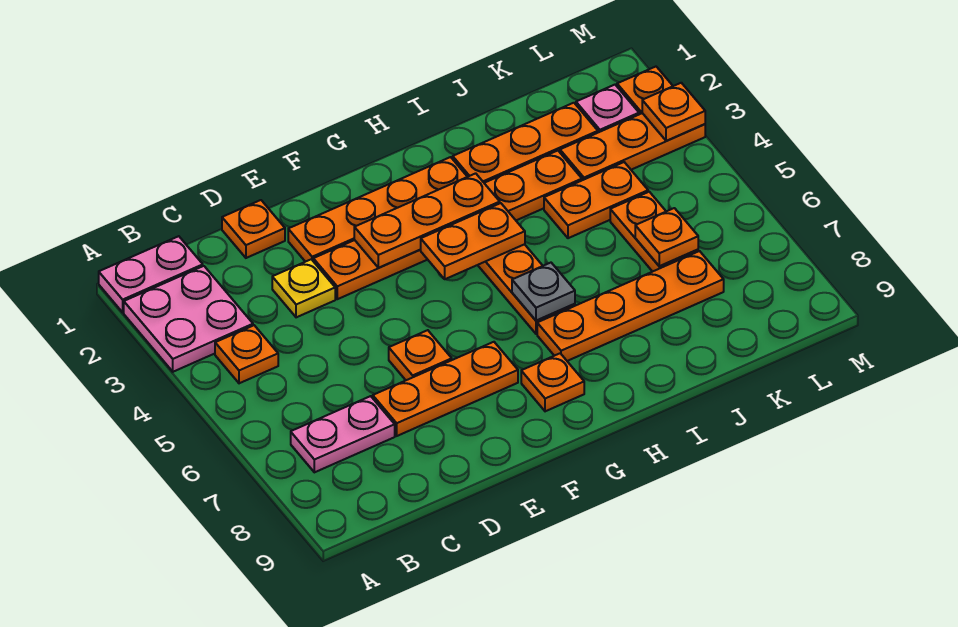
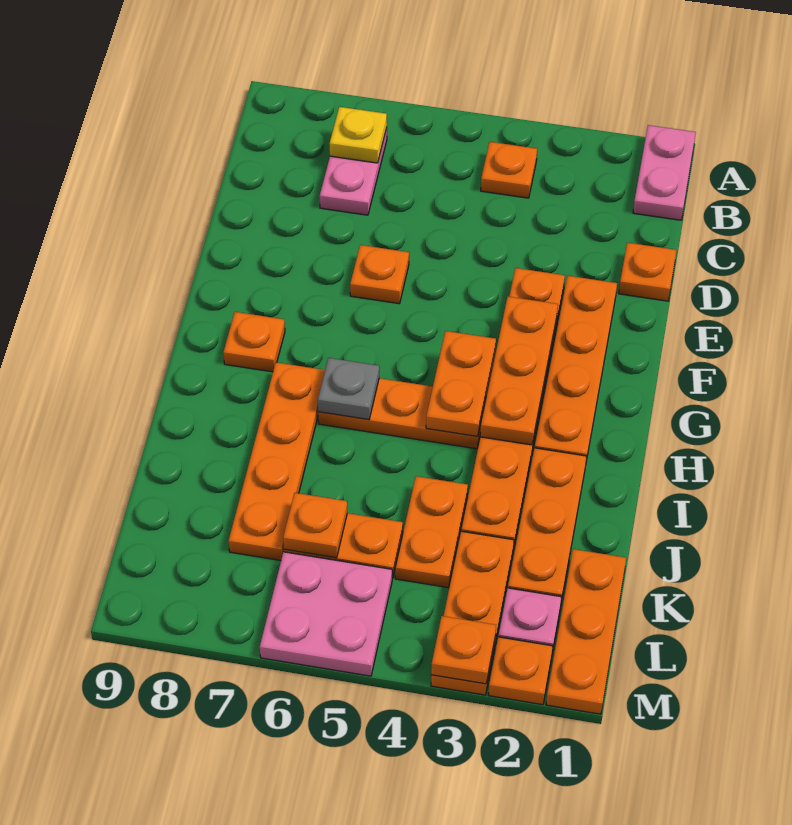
pink plate A2:B3 level 1 -> pink plate L5:M6 level 1
yellow plate D3 level 1 -> yellow plate B7 level 2
orange plate D7:F7 level 1 -> orange plate K1:M1 level 1

